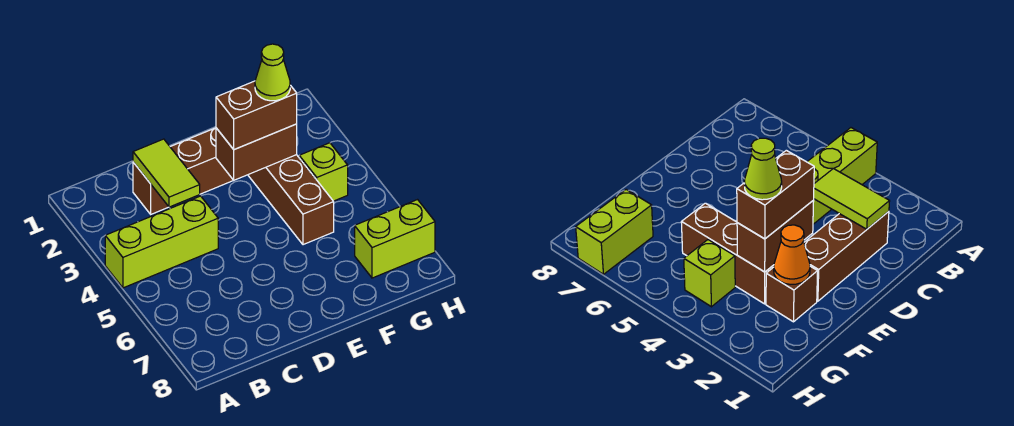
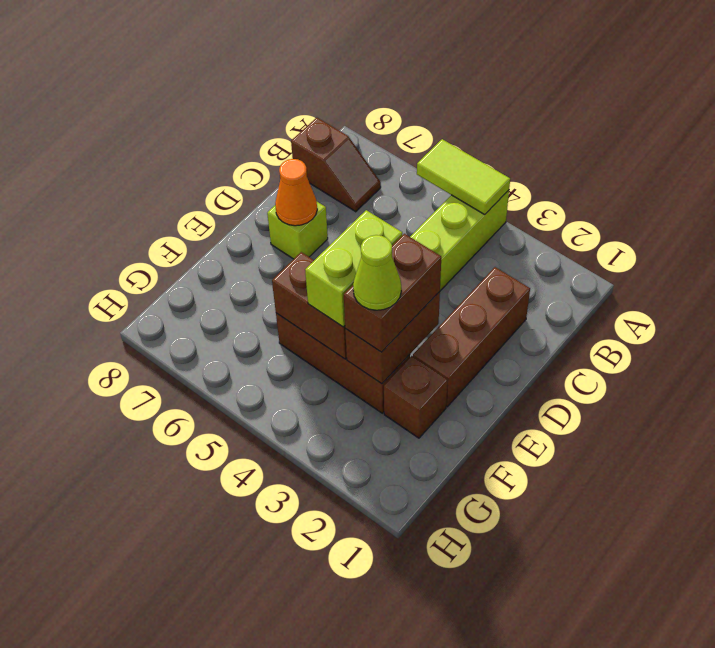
none -> brown slope B7:B8 level 1 top 8
lime tile C2:C3 level 2 -> lime tile A4:A5 level 2
orange cone F2 level 2 -> orange cone D7 level 2
none -> brown brick F4:F5 level 2
lime brick G4 level 1 -> lime brick D7 level 1
lime brick G7:H7 level 1 -> lime brick E4:F4 level 3

